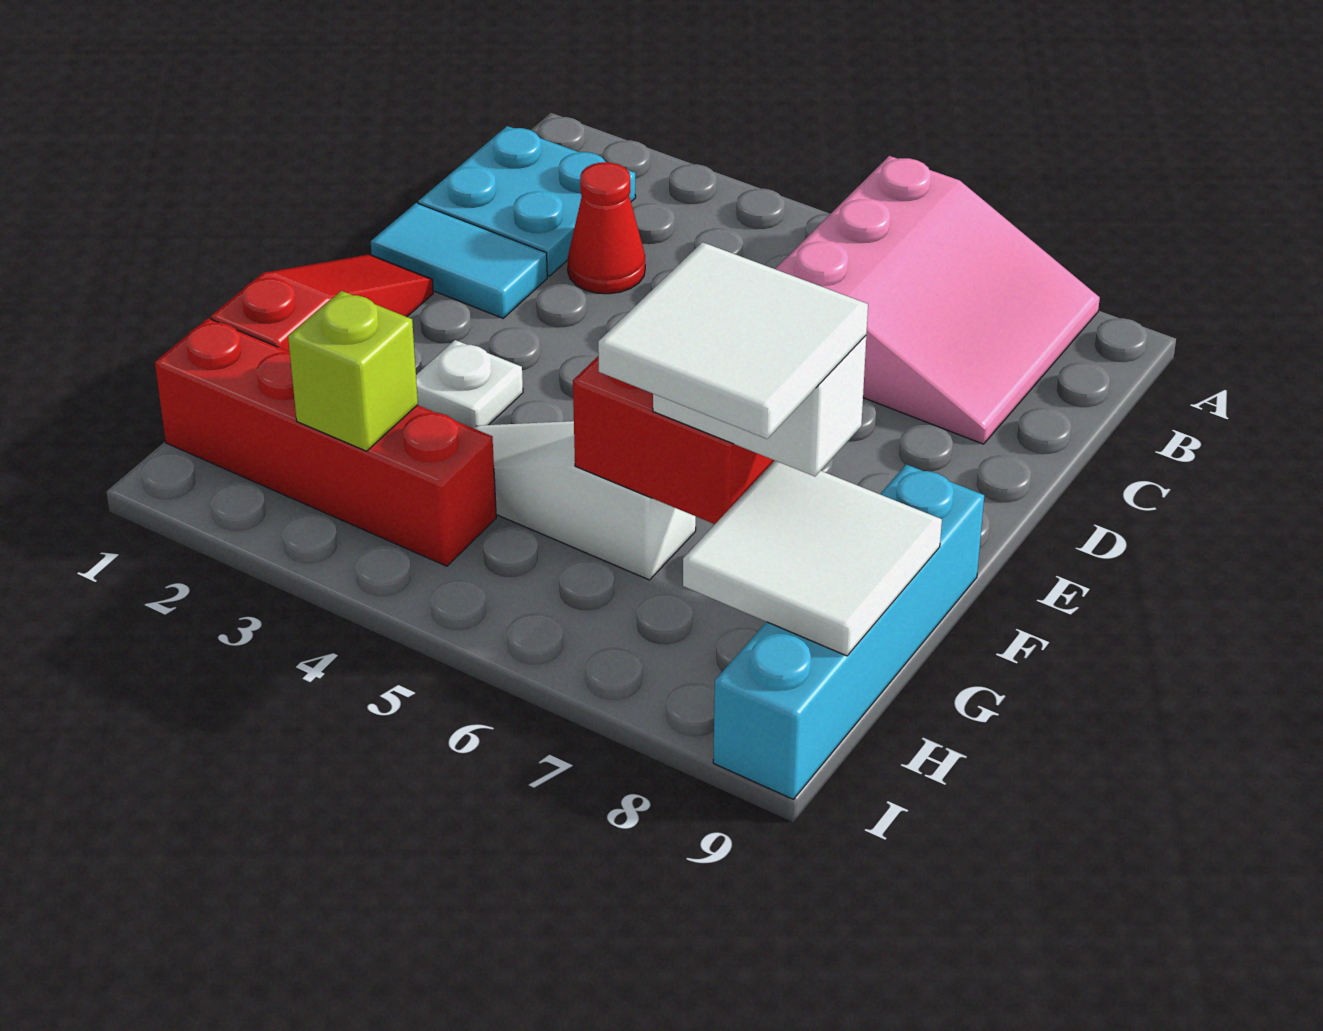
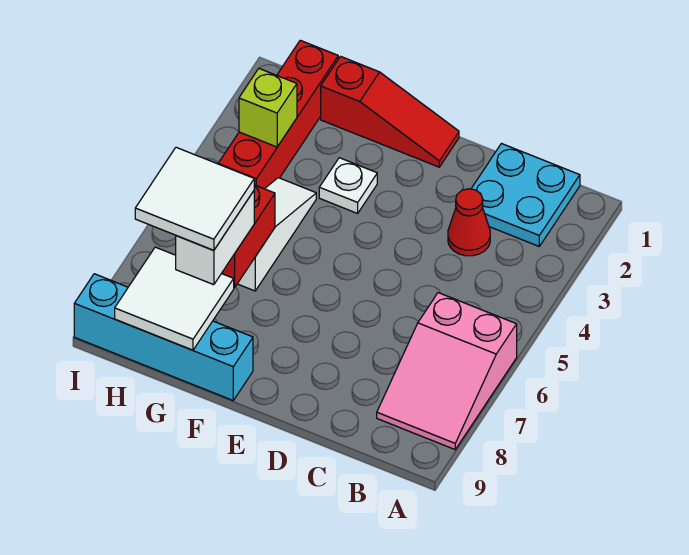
pink slope A6:C8 level 1 top 6 -> pink slope A6:B8 level 1 top 6
cyan tile D1:D2 level 1 -> none

